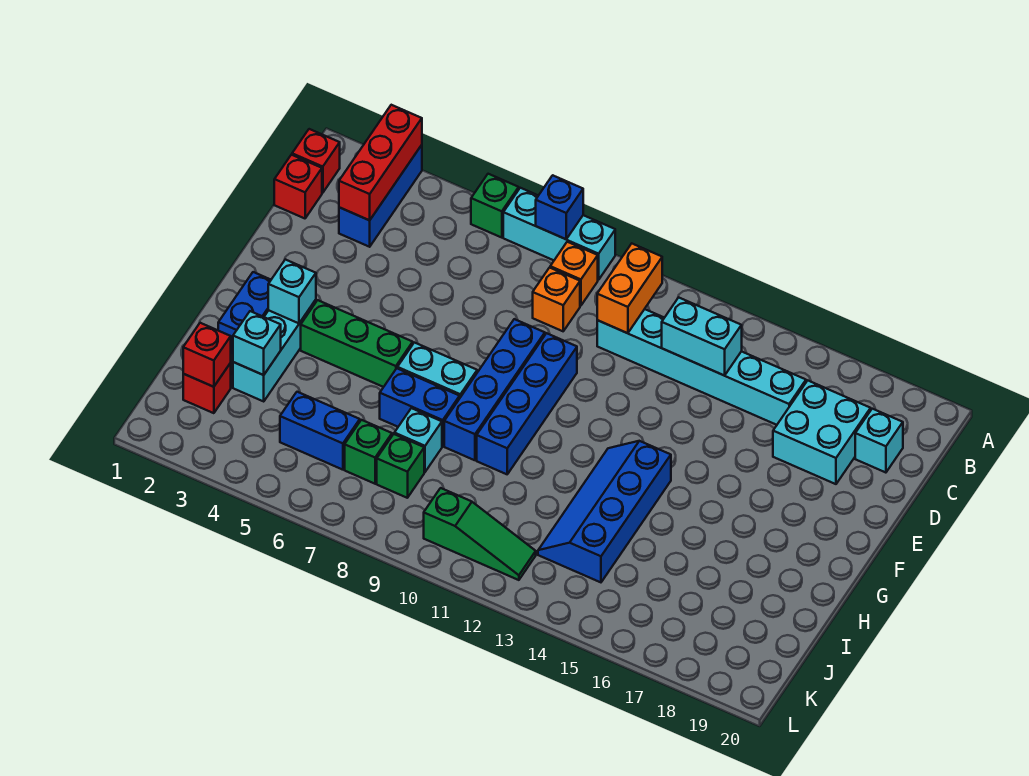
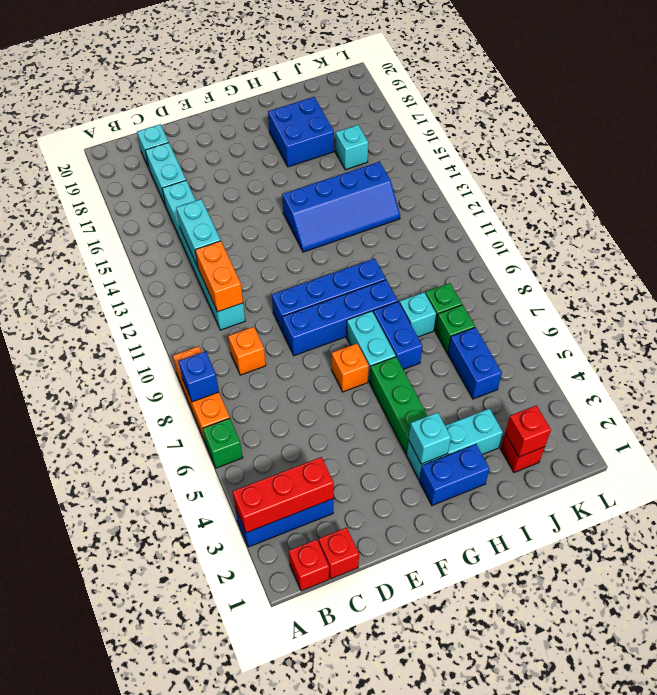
cyan brick A7:A9 level 1 -> orange brick A7:A9 level 1
orange brick B9 level 1 -> orange brick F7 level 1
orange brick B11:C11 level 2 -> orange brick C11:C12 level 2
cyan brick C17:D18 level 1 -> cyan brick C17:C18 level 1
none -> blue brick H17:I18 level 1
cyan brick I3 level 2 -> cyan brick J16 level 1
green slope K10:K12 level 1 top 10 -> none

